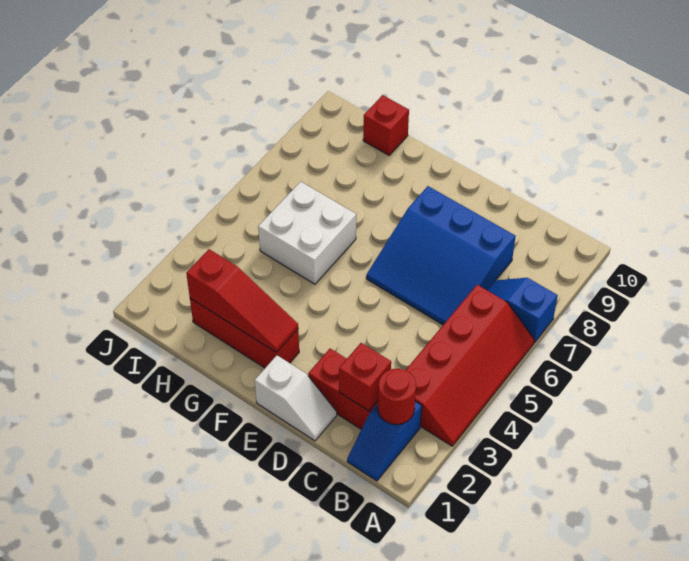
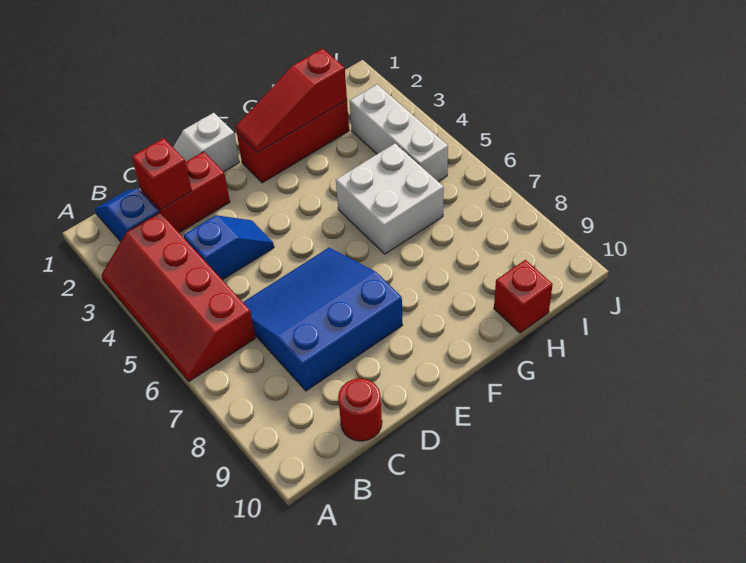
blue slope A7:B7 level 1 top A -> blue slope C4:D4 level 1 top C
red round brick B2 level 2 -> red round brick C10 level 1
none -> white brick I3:I5 level 1

